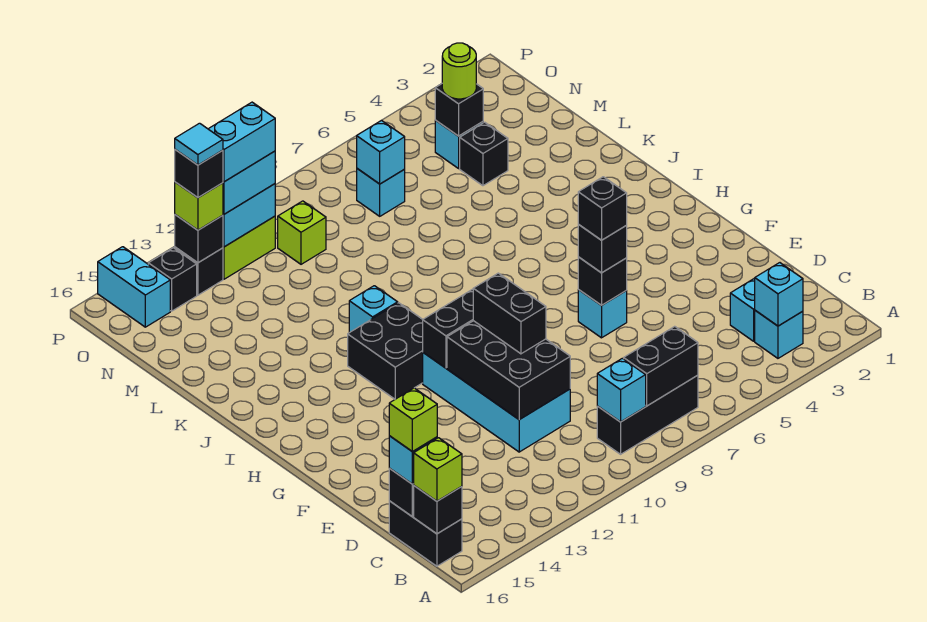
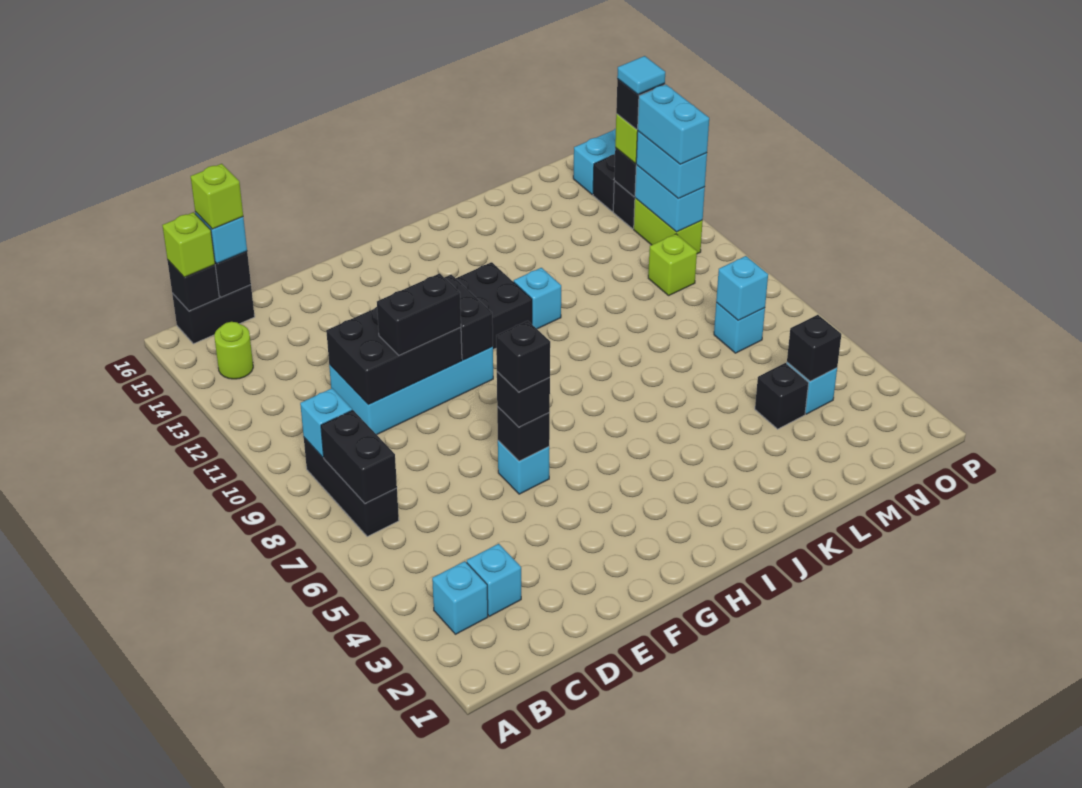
cyan brick B3 level 2 -> none
lime round brick N4 level 3 -> lime round brick B14 level 1

